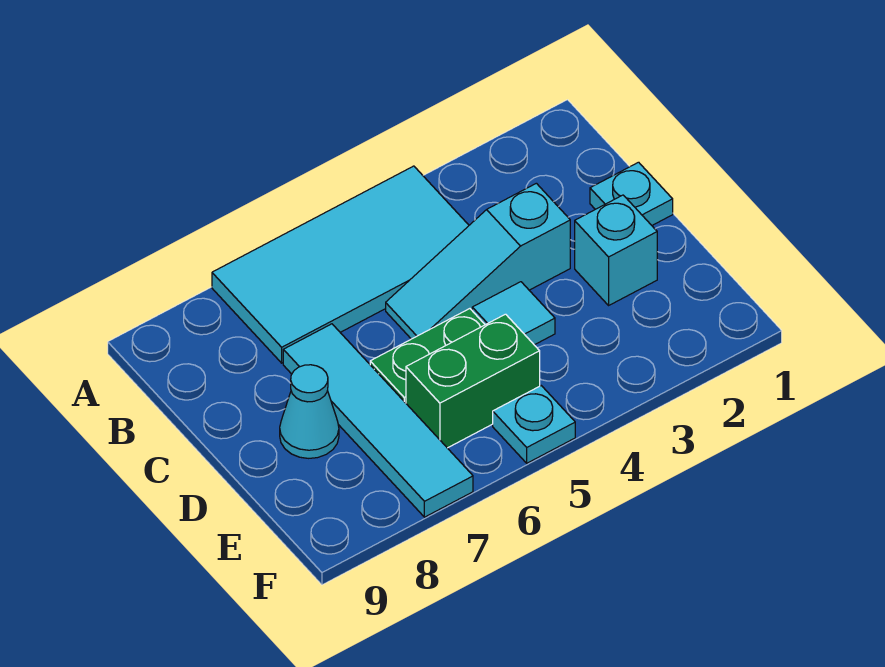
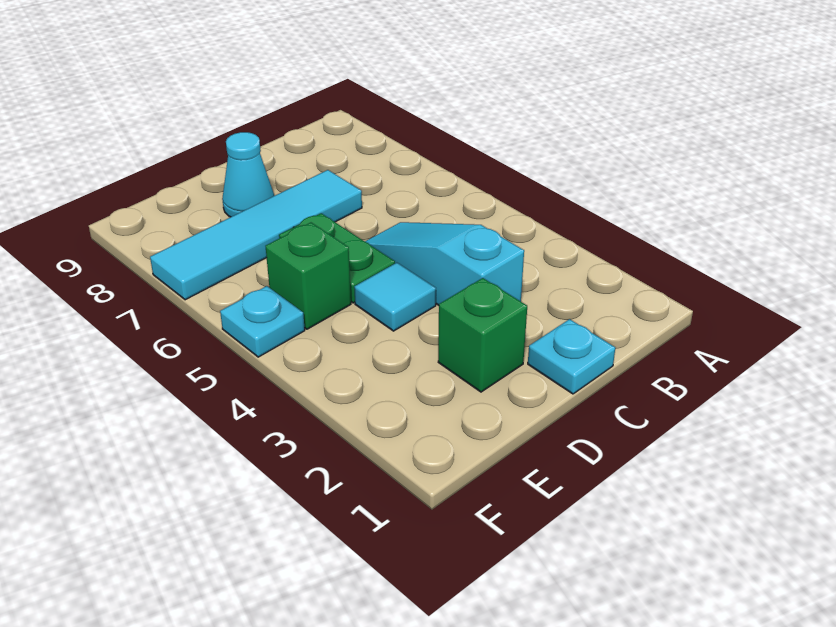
cyan tile A4:B7 level 1 -> none
cyan brick D2 level 1 -> green brick D2 level 1
green brick E5:E6 level 1 -> green brick E5 level 1

